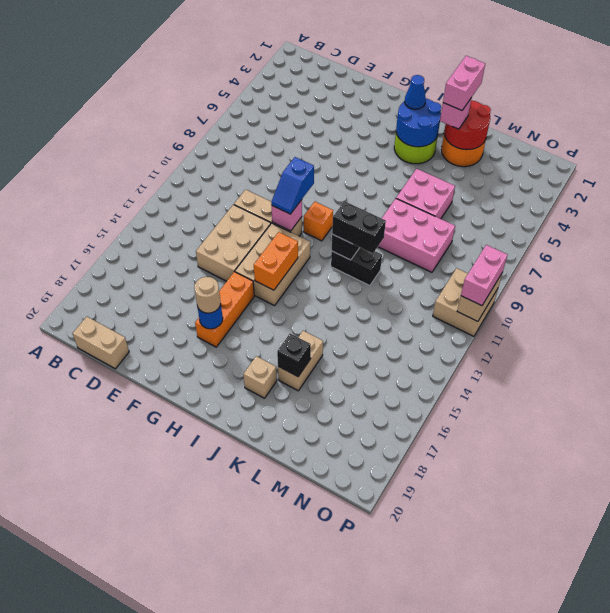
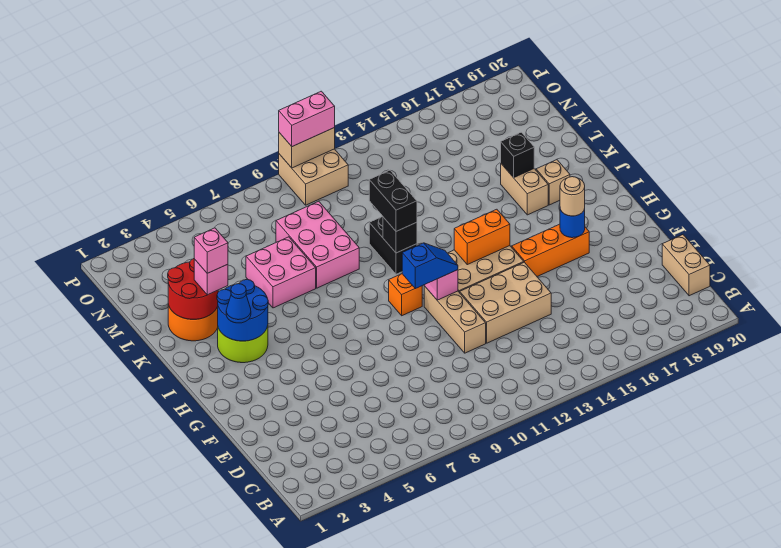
pink brick K2:K3 level 4 -> pink brick K3 level 4
tan brick K16:K17 level 1 -> tan brick J17:K17 level 1

